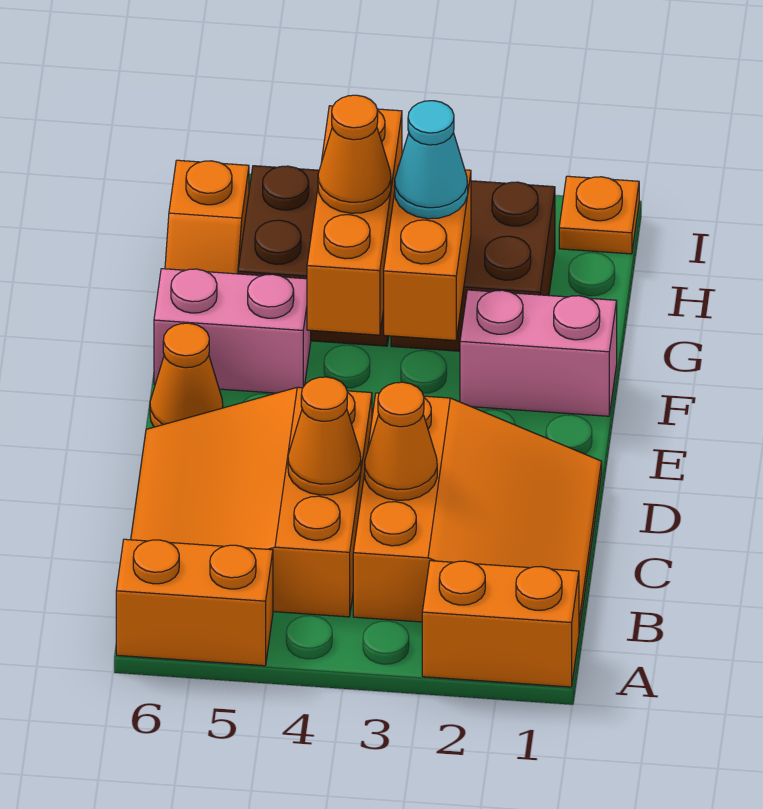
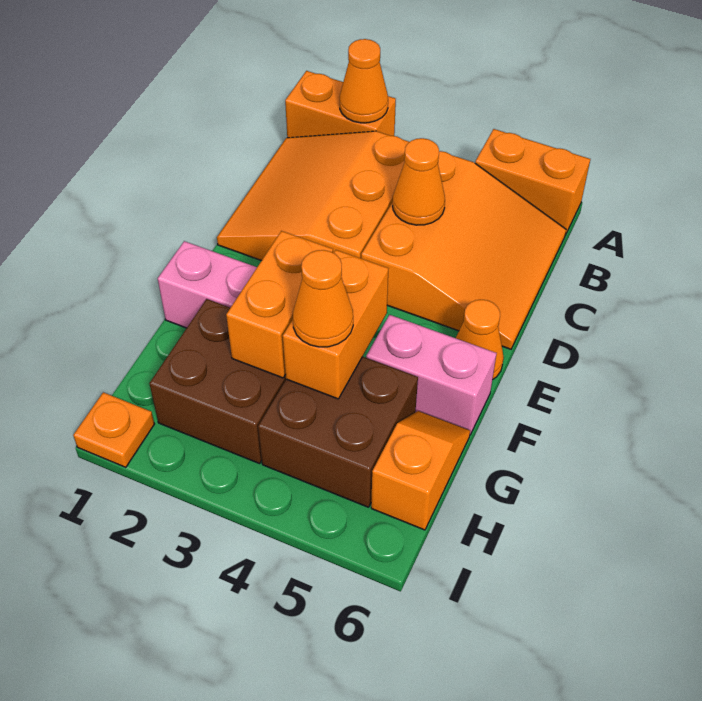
orange cone C3 level 2 -> orange cone A2 level 2
orange brick F4:H4 level 2 -> orange brick F4:G4 level 2
cyan cone G3 level 3 -> none

